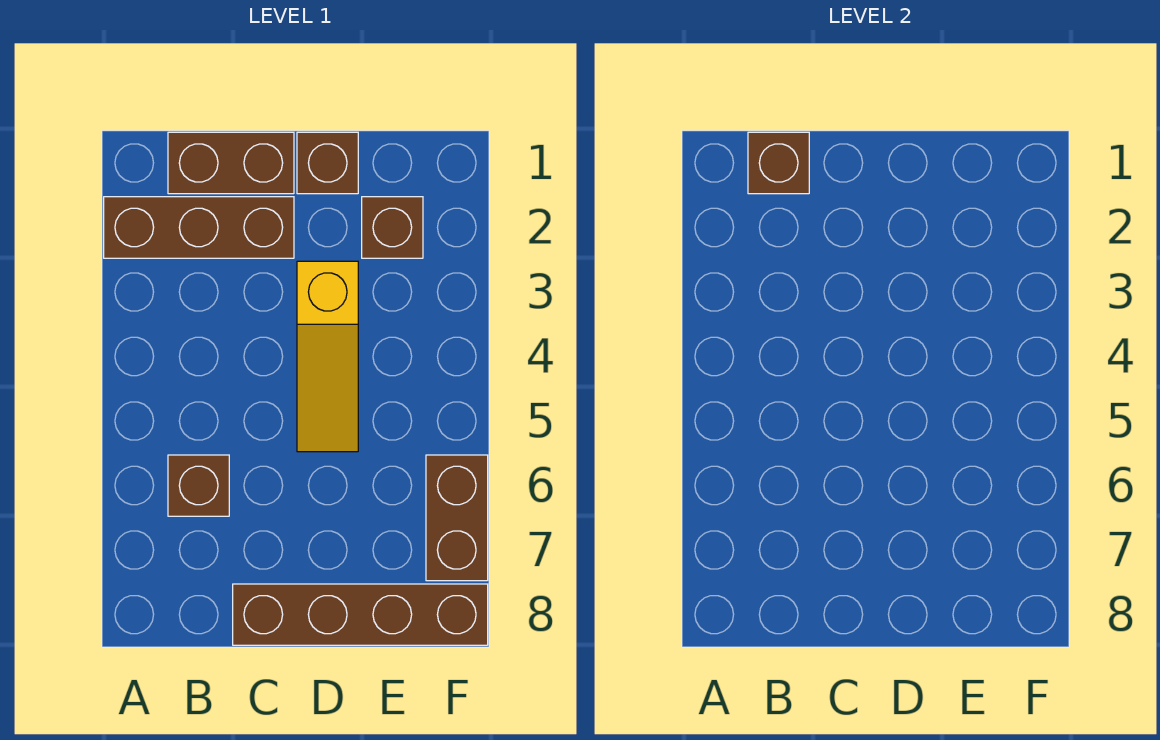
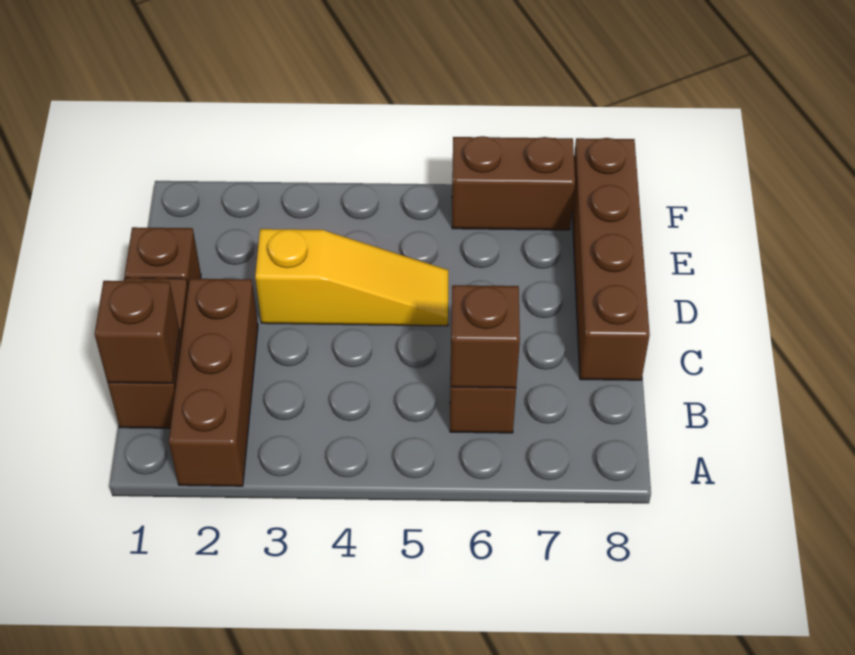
brown brick E2 level 1 -> brown brick B6 level 2

